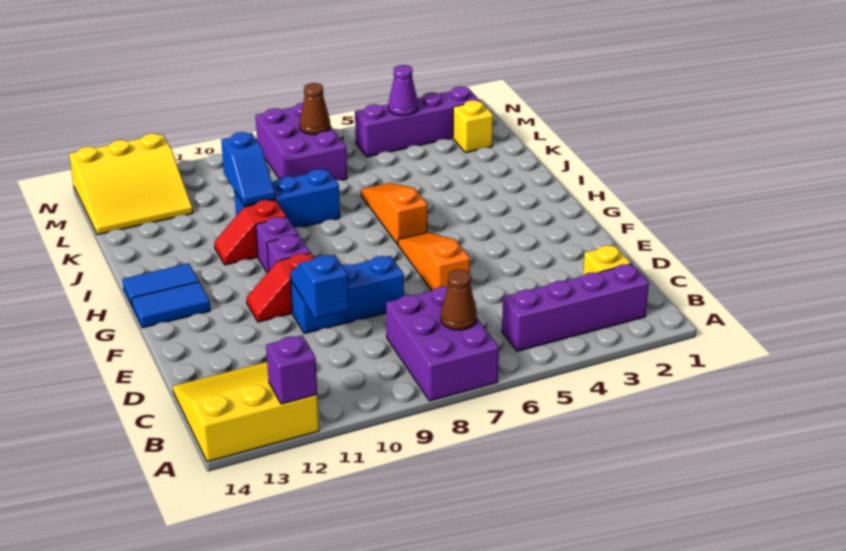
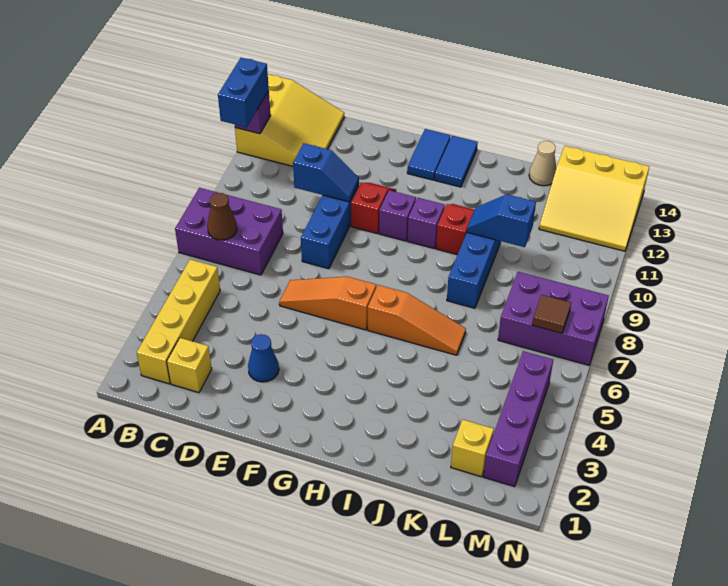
none -> blue brick A11:A12 level 3
purple brick B2:B5 level 1 -> yellow brick B2:B5 level 1
none -> blue cone E3 level 1
orange slope E6:G6 level 1 top E -> orange slope E6:G6 level 1 top G
none -> tan cone K14 level 1
yellow slope L12:N14 level 1 top N -> yellow slope L12:N14 level 1 top 14
purple cone M4 level 2 -> none
brown cone M7 level 2 -> brown tile M7 level 2

